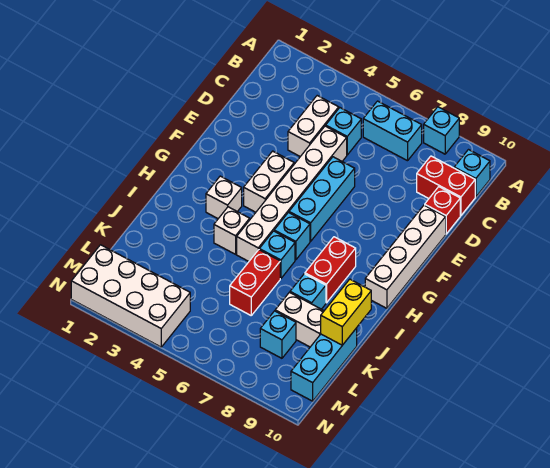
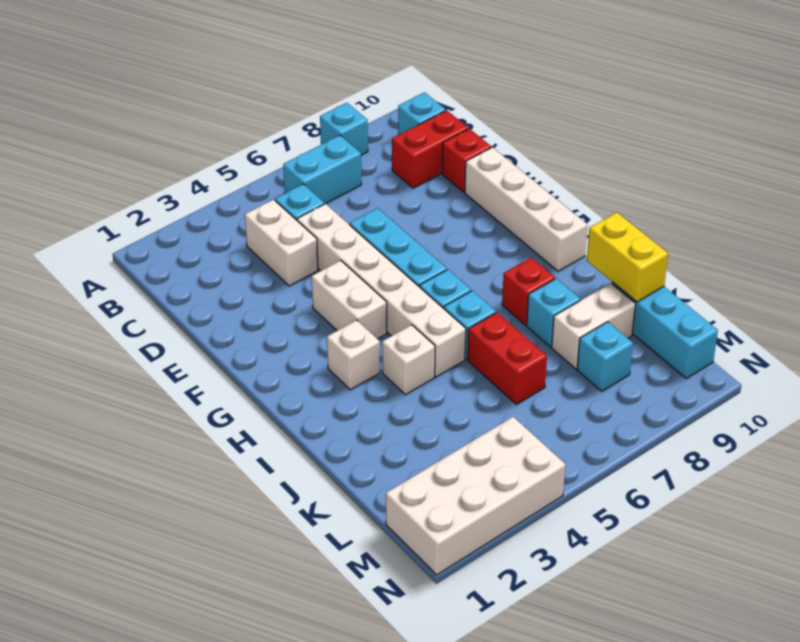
red brick H8:I8 level 1 -> red brick I8 level 1

